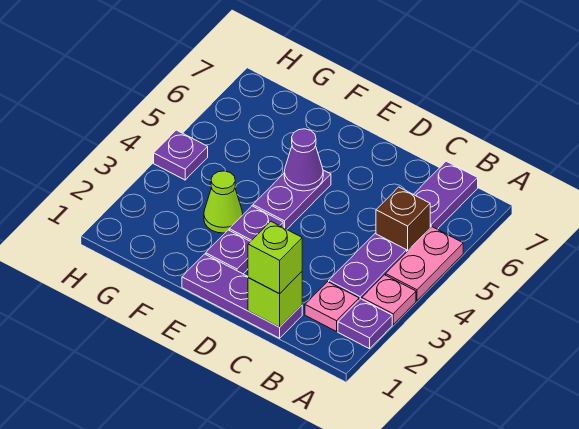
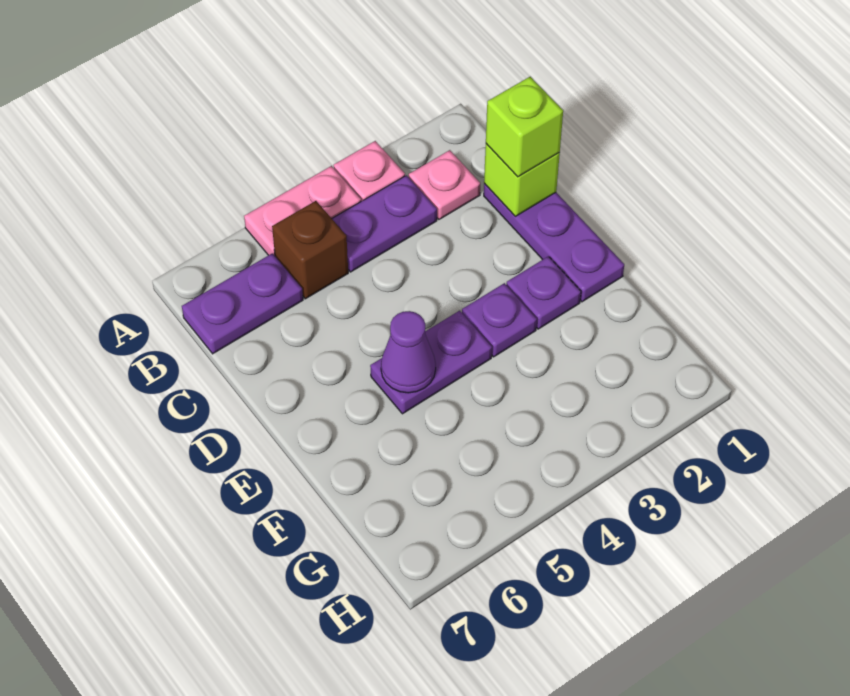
purple plate A2 level 1 -> none
lime cone F3 level 1 -> none
purple plate H4 level 1 -> none

